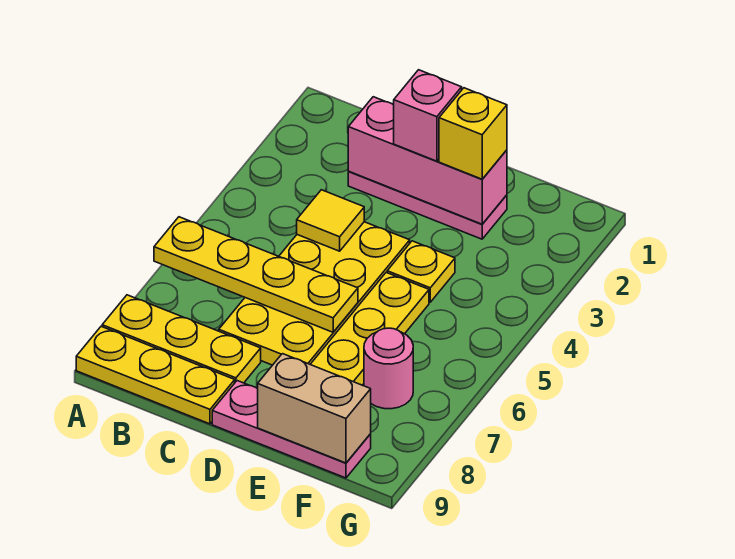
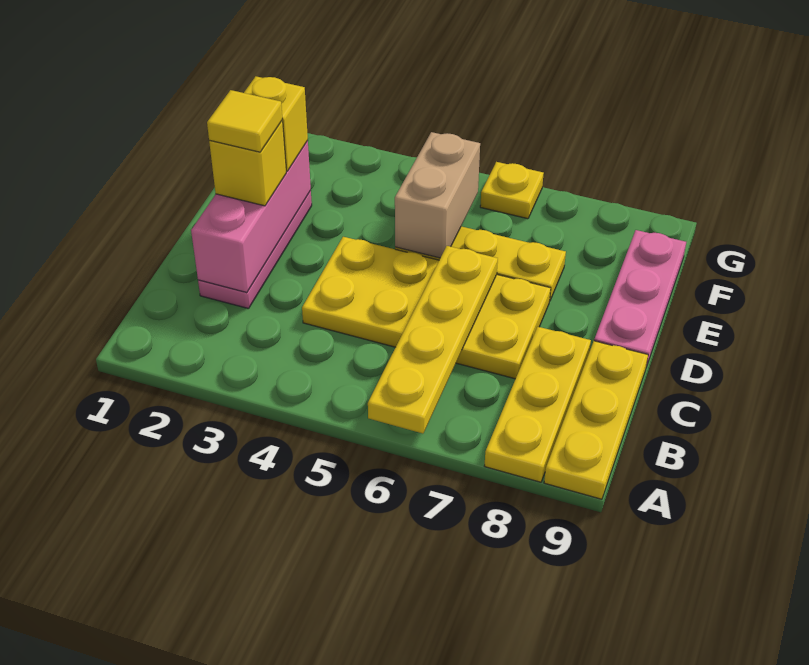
yellow tile C4 level 2 -> yellow tile D2 level 4
pink brick D2 level 3 -> yellow brick D2 level 3
yellow plate E4 level 1 -> yellow plate G6 level 1
tan brick E9:F9 level 2 -> tan brick E5:F5 level 2
pink round brick F7 level 1 -> none

